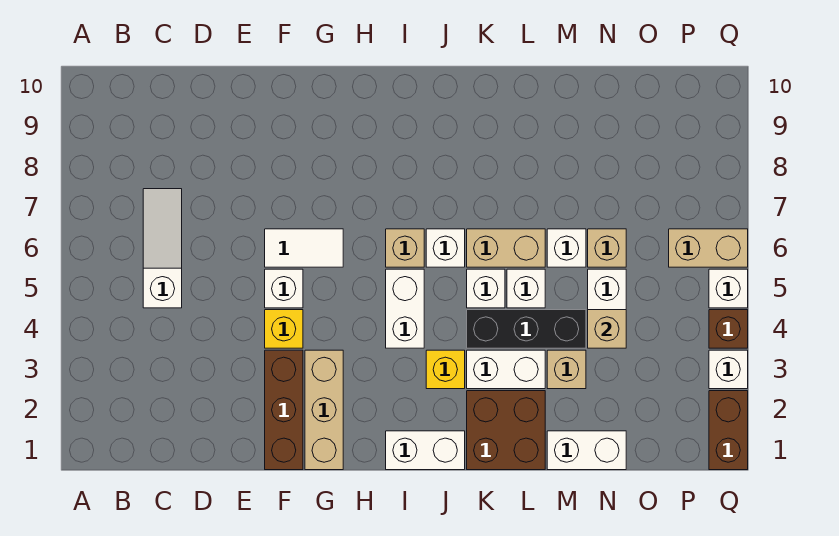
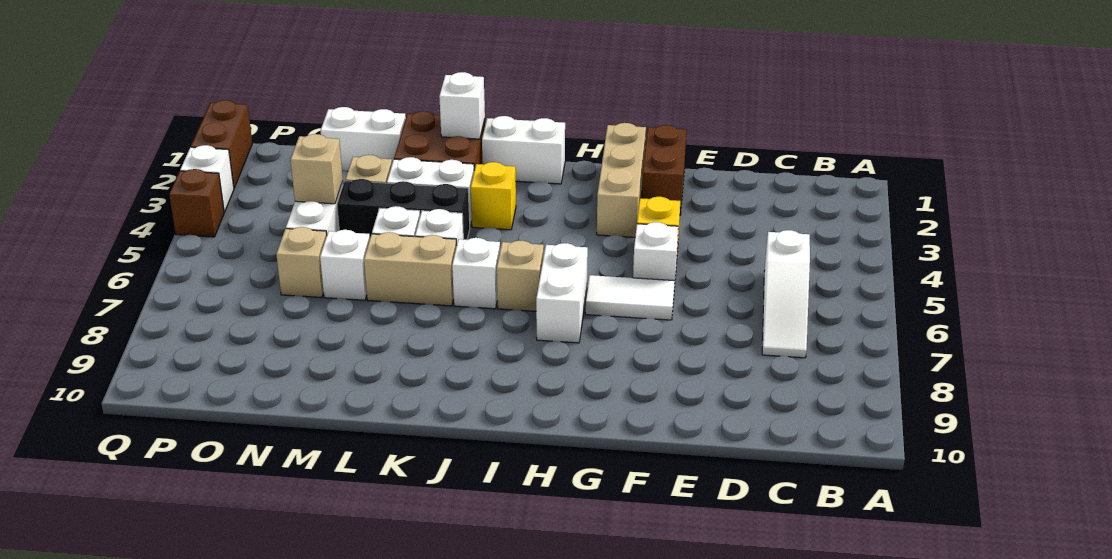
brown brick F1:F3 level 1 -> brown brick F1:F2 level 1
white brick I4:I5 level 1 -> white brick H6:H7 level 1
tan brick P6:Q6 level 1 -> none
white brick Q5 level 1 -> white brick K1 level 2

